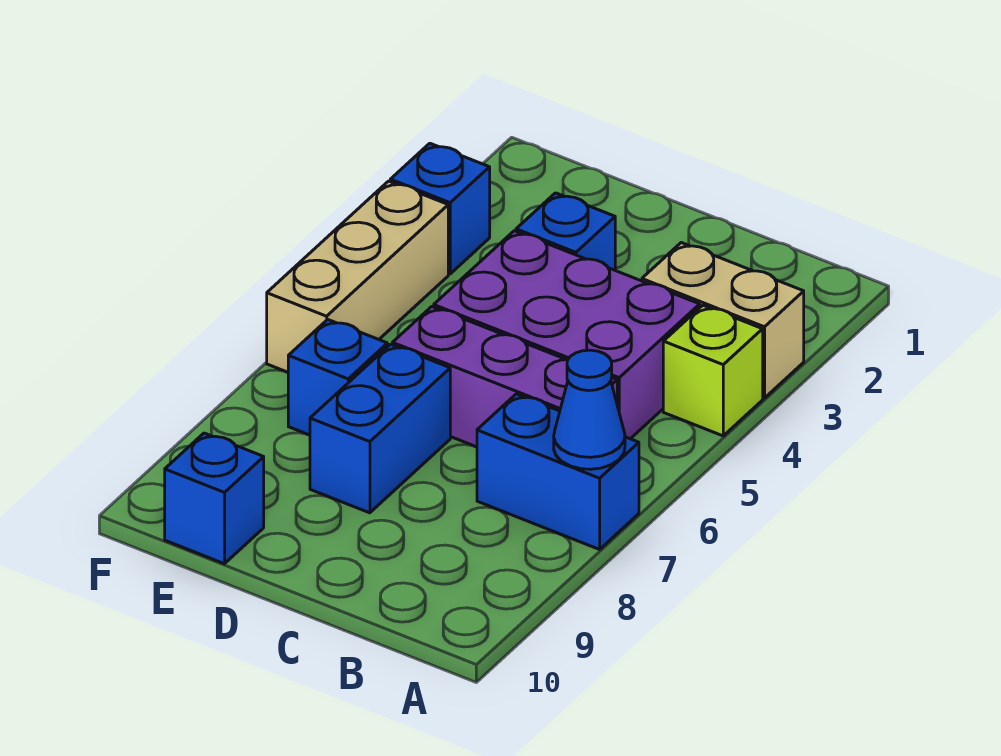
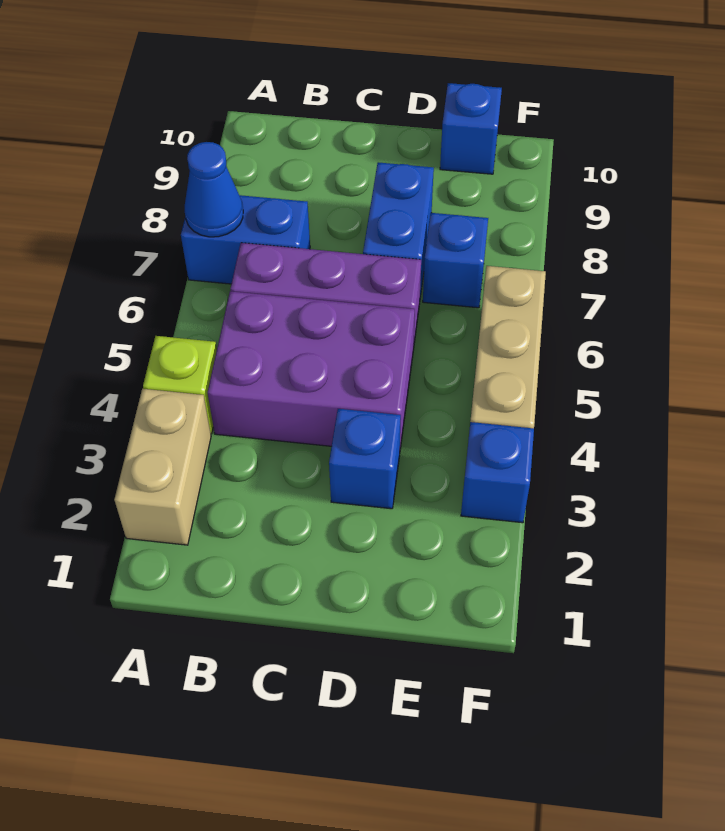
tan brick A3:B3 level 1 -> tan brick A2:A3 level 1

